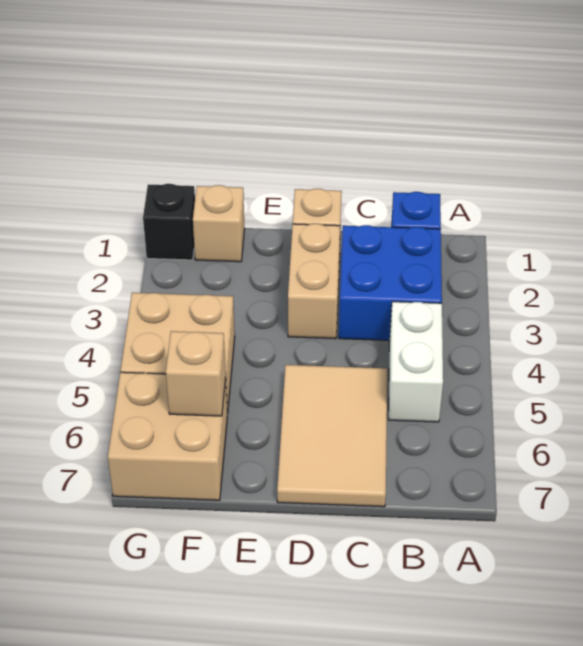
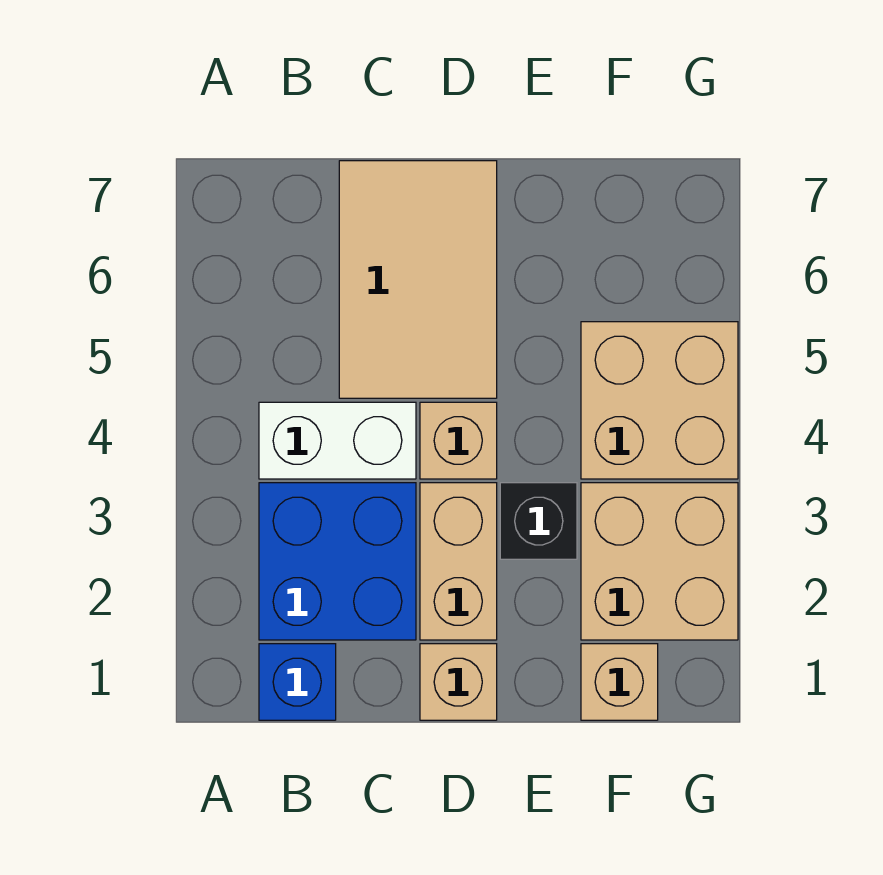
white brick B4:B5 level 1 -> white brick B4:C4 level 1
tan brick F6:G7 level 1 -> tan brick F2:G3 level 1
tan brick F6 level 2 -> tan brick D4 level 1
black brick G1 level 1 -> black brick E3 level 1

